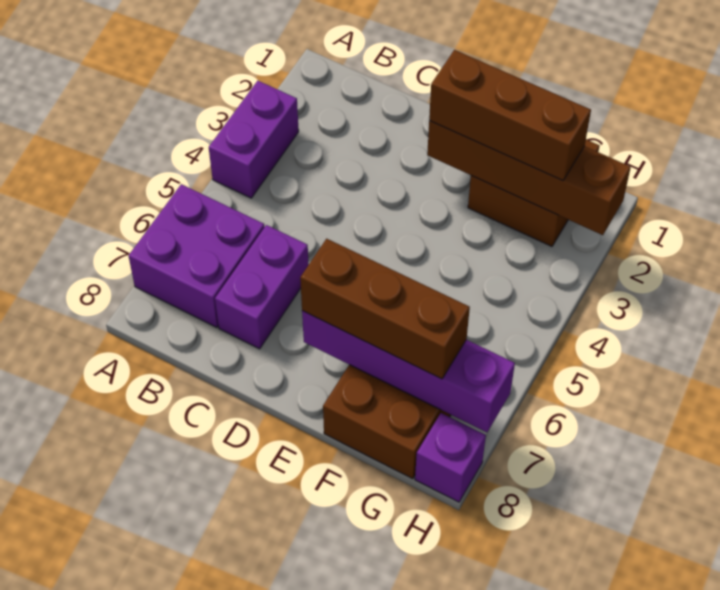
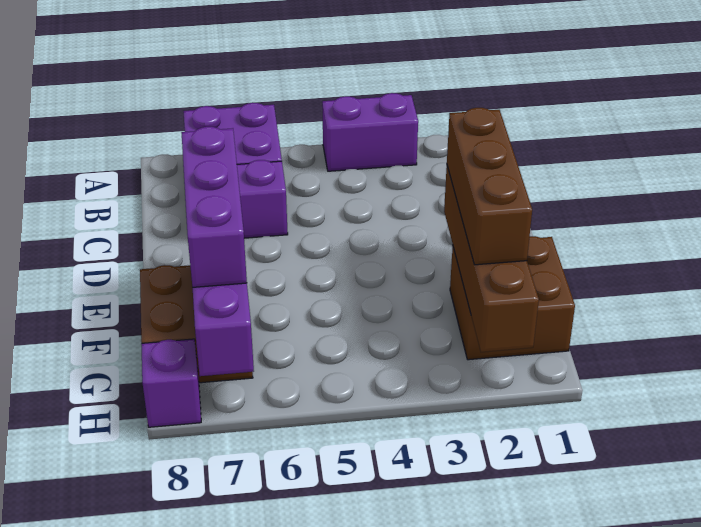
brown brick E7:G7 level 3 -> purple brick E7:G7 level 3

